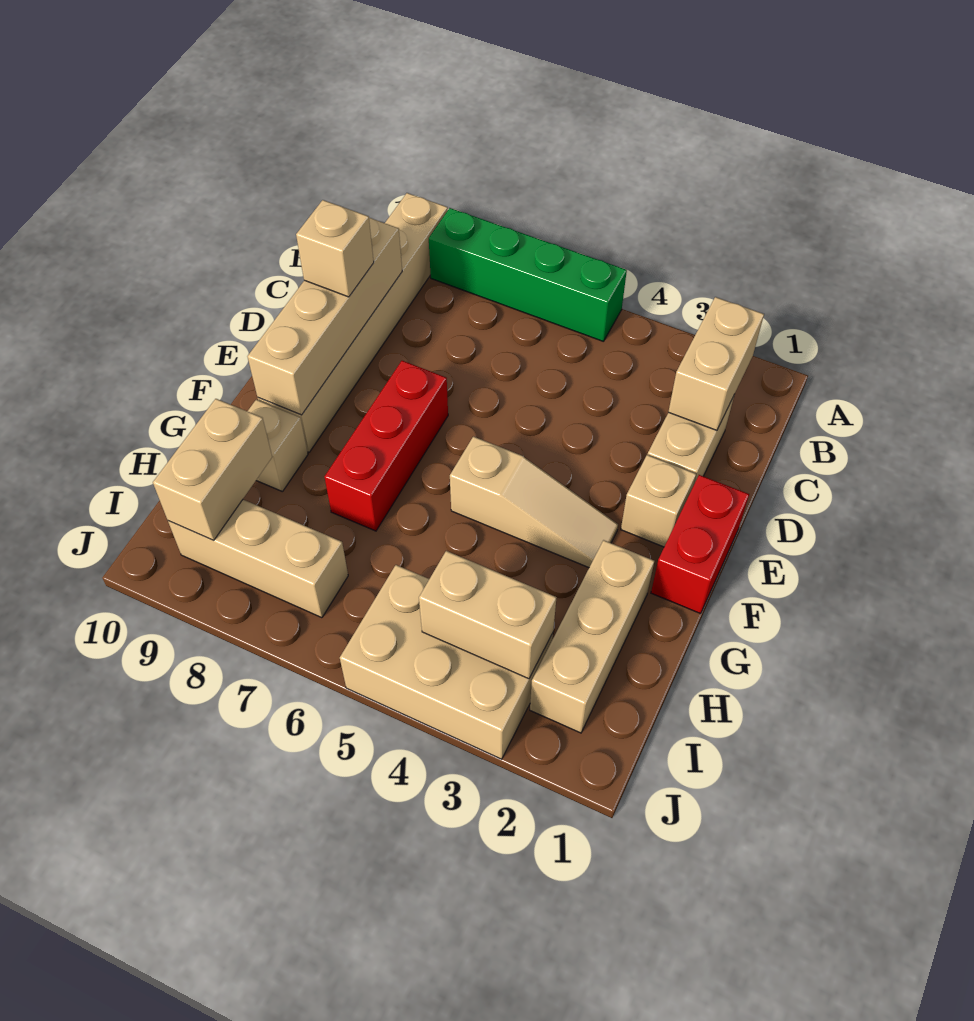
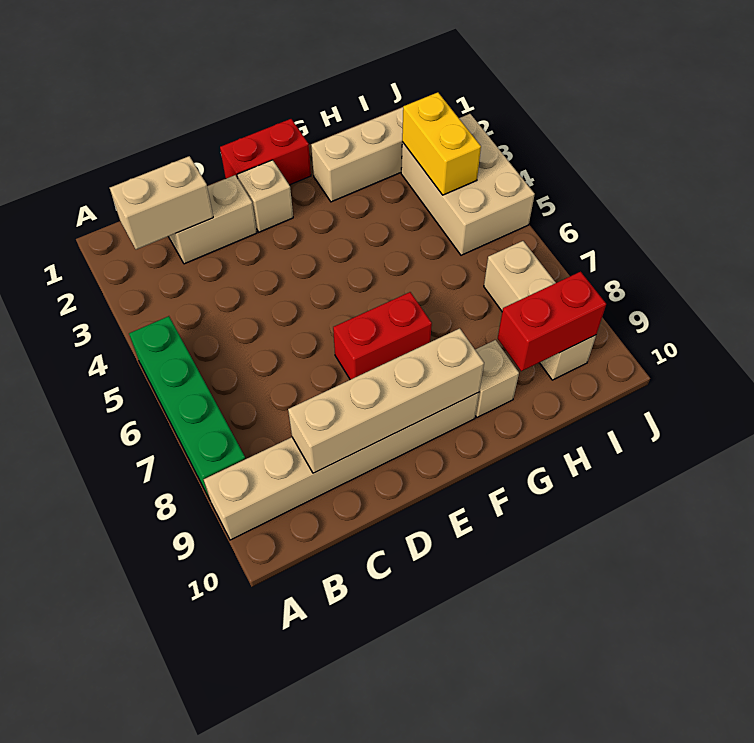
tan brick D9 level 3 -> none
red brick E7:G7 level 1 -> red brick E7:F7 level 1
tan slope F3:F5 level 1 top 5 -> none
tan brick H9:I9 level 2 -> red brick H9:I9 level 2
tan brick I3:I4 level 2 -> yellow brick I3:I4 level 2

